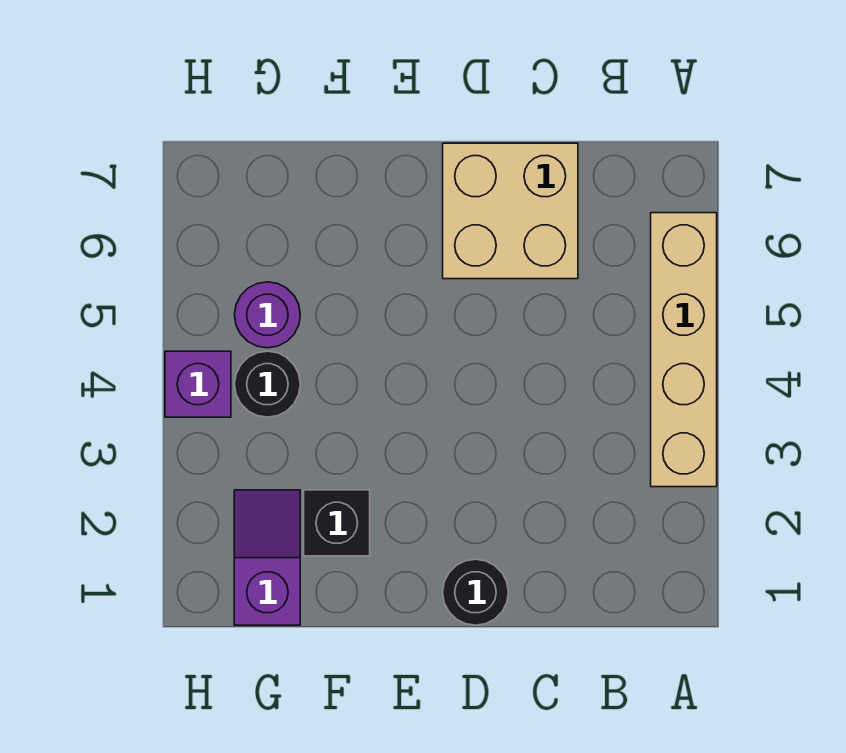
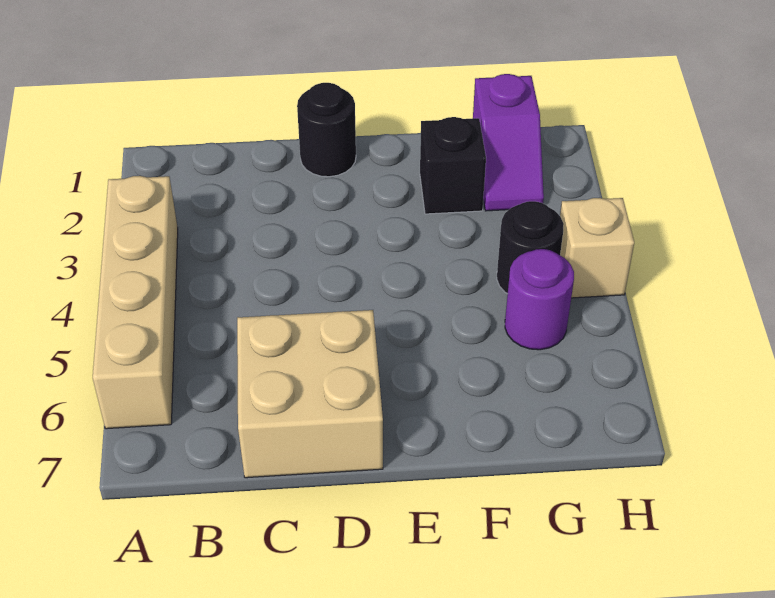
purple brick H4 level 1 -> tan brick H4 level 1

